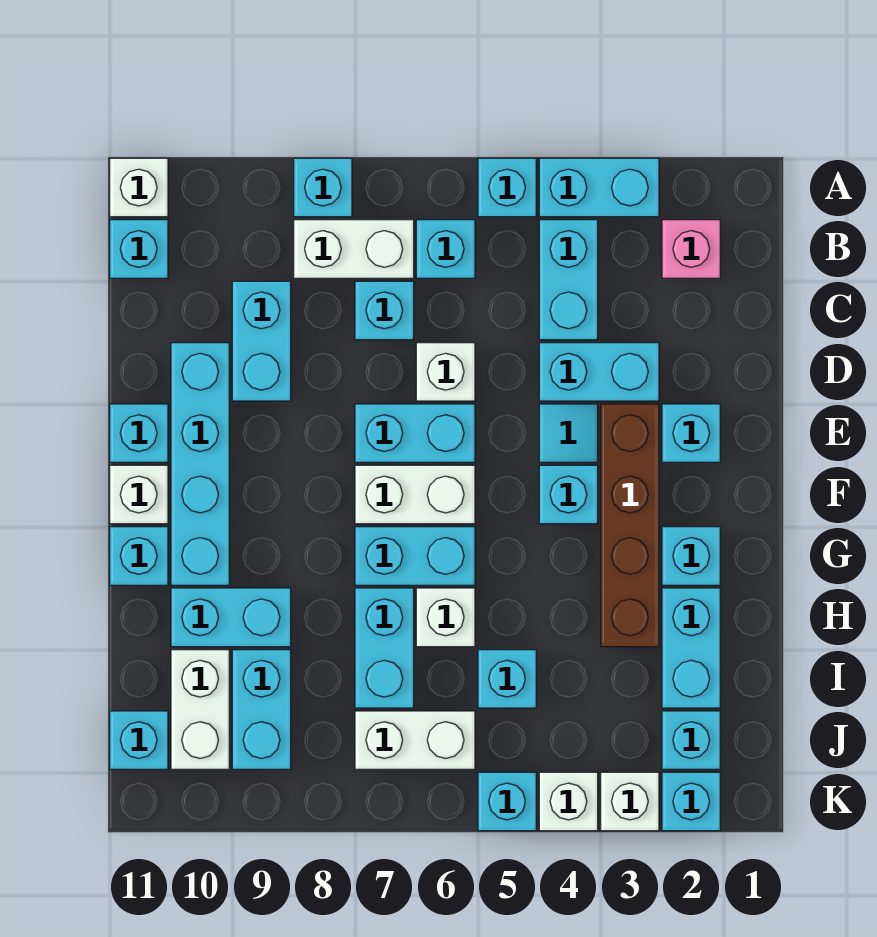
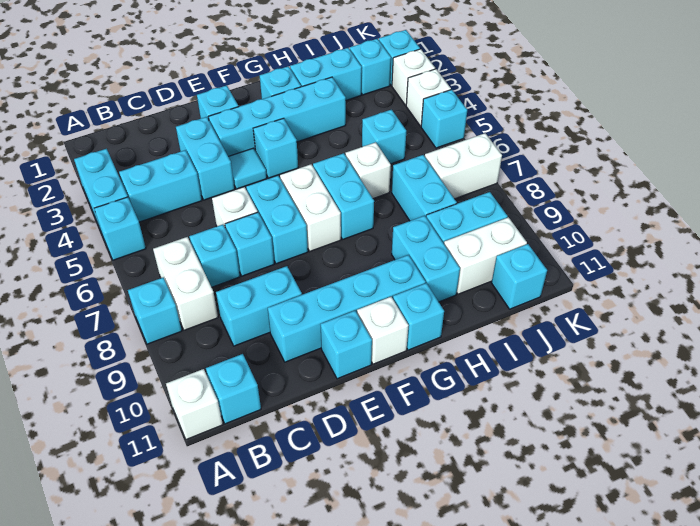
pink brick B2 level 1 -> none
cyan brick B6 level 1 -> cyan brick D7 level 1
brown brick E3:H3 level 1 -> cyan brick E3:H3 level 1
cyan brick H7:I7 level 1 -> cyan brick I7:I8 level 1
white brick J6:J7 level 1 -> white brick J7:K7 level 1

